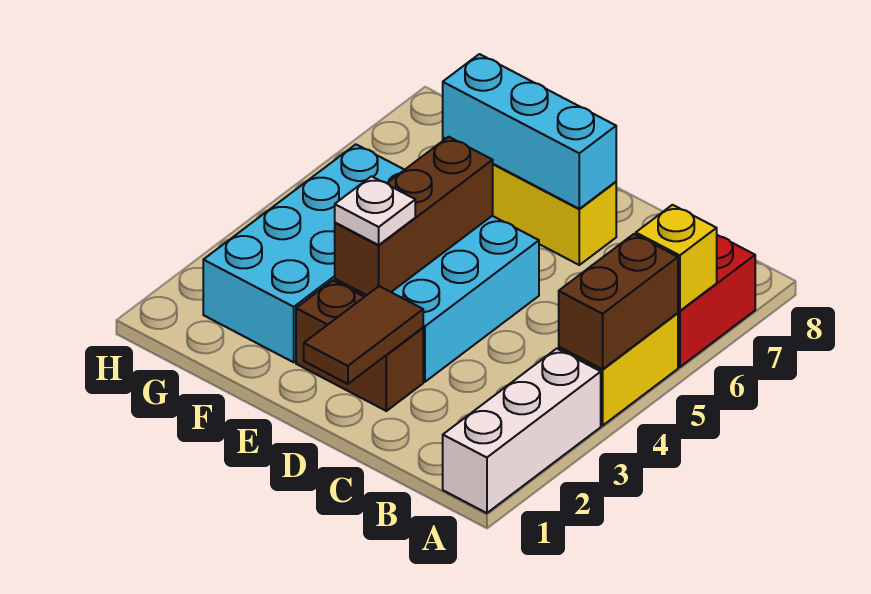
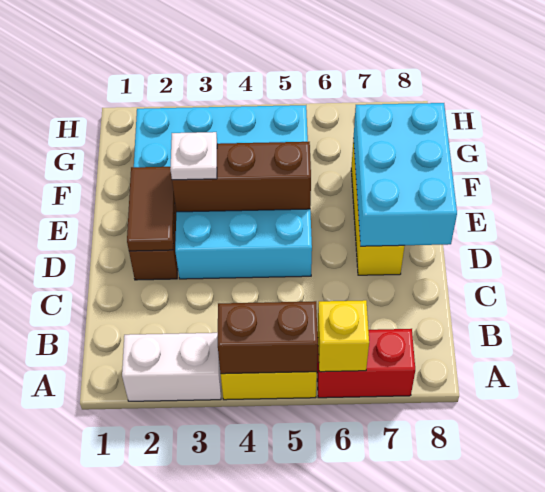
white brick A1:A3 level 1 -> white brick A2:A3 level 1
brown tile D1:D2 level 2 -> brown tile D2:E2 level 2
cyan brick D7:F7 level 2 -> cyan brick D7:F8 level 2

